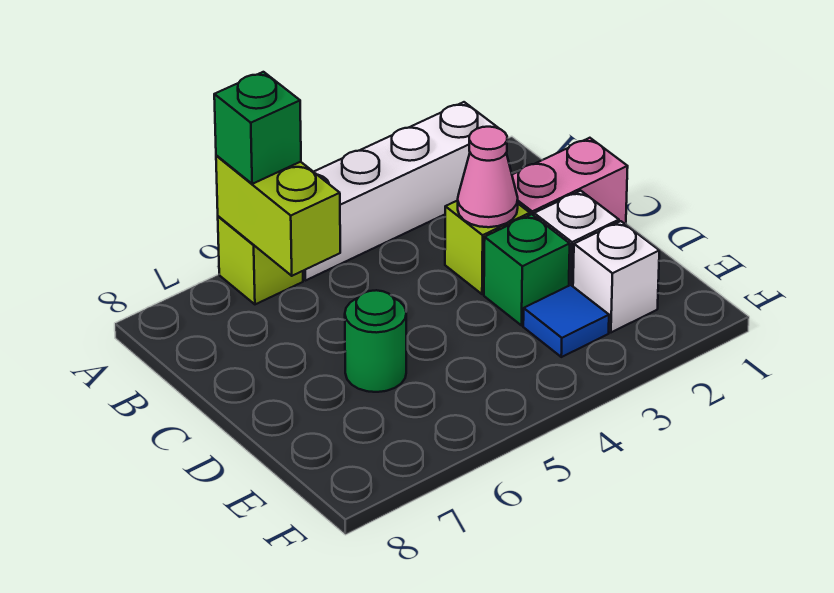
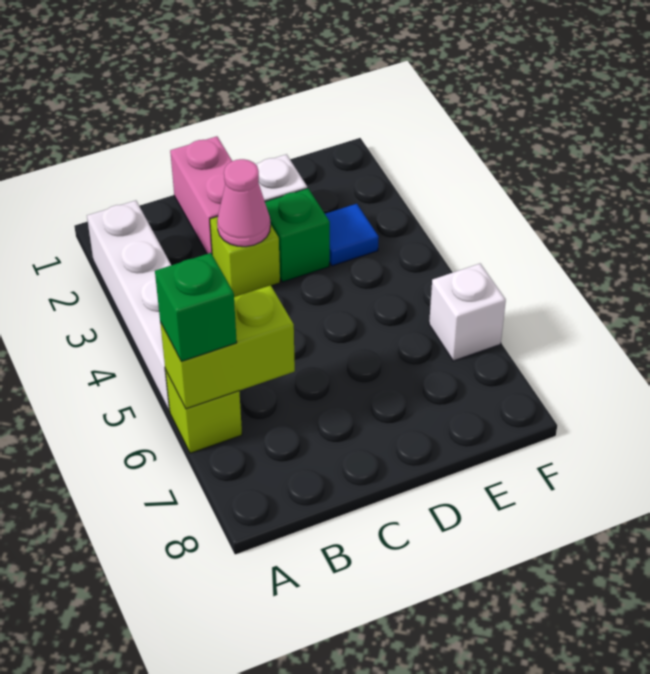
green round brick D6 level 1 -> none
white brick E2 level 1 -> white brick F6 level 1

